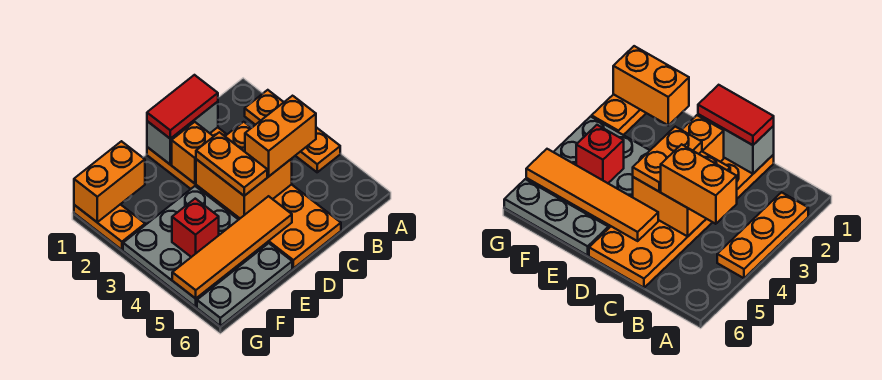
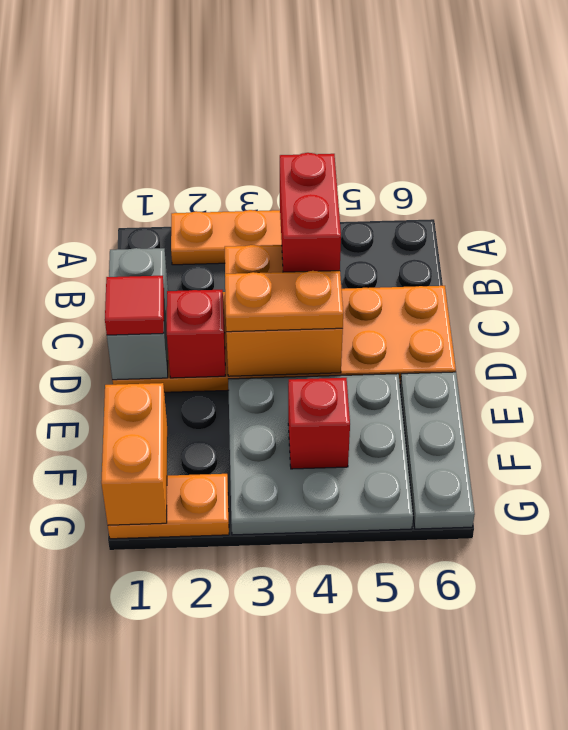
orange brick B4:C4 level 3 -> red brick B4:C4 level 3
red tile C1:D1 level 3 -> red tile D1 level 3
orange brick D2 level 2 -> red brick D2 level 2
orange tile D5:G5 level 2 -> none

